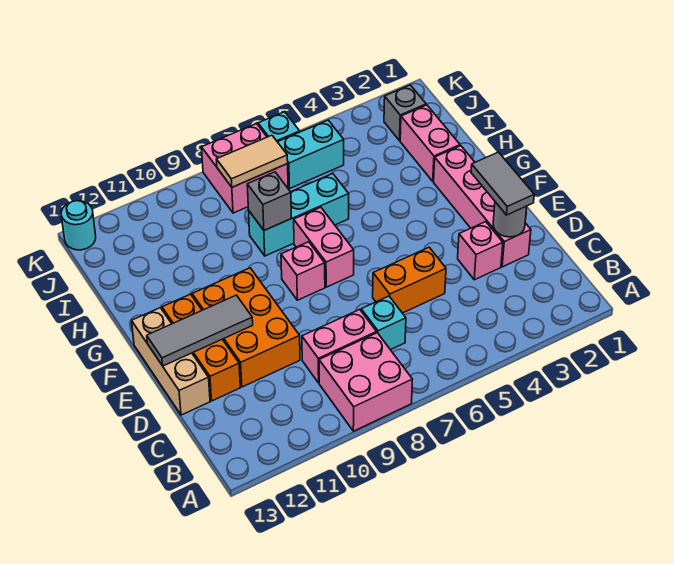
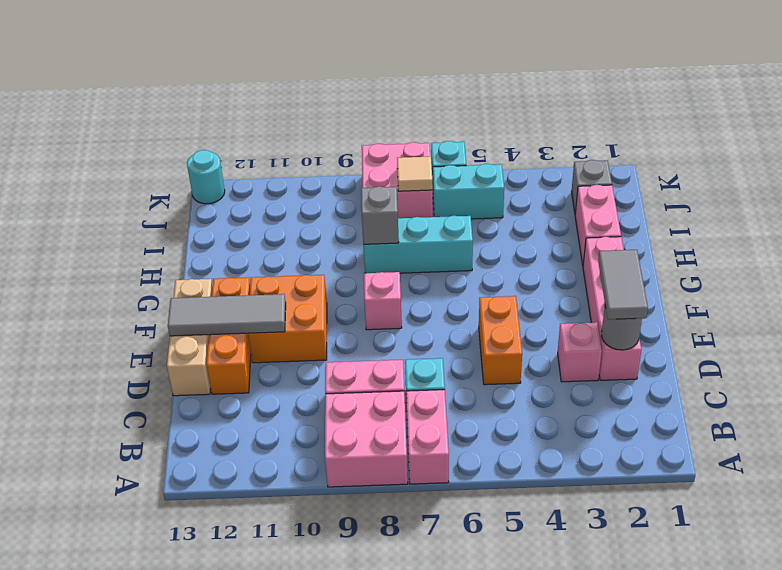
orange brick D5:D6 level 1 -> orange brick D5:E5 level 1
orange brick D10:F11 level 1 -> orange brick E10:F11 level 1
pink brick F7:G7 level 1 -> pink brick A7:B7 level 1
tan tile J7:J8 level 2 -> tan tile J7 level 2

